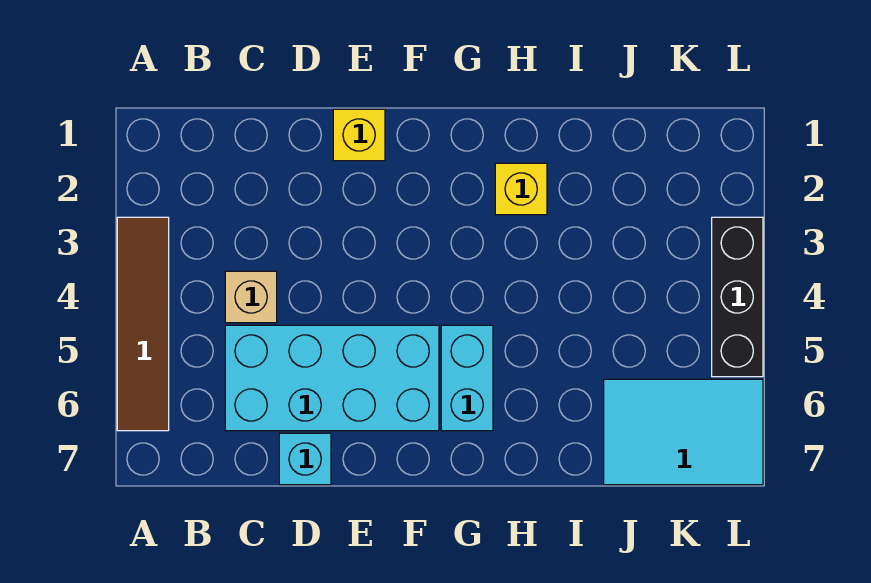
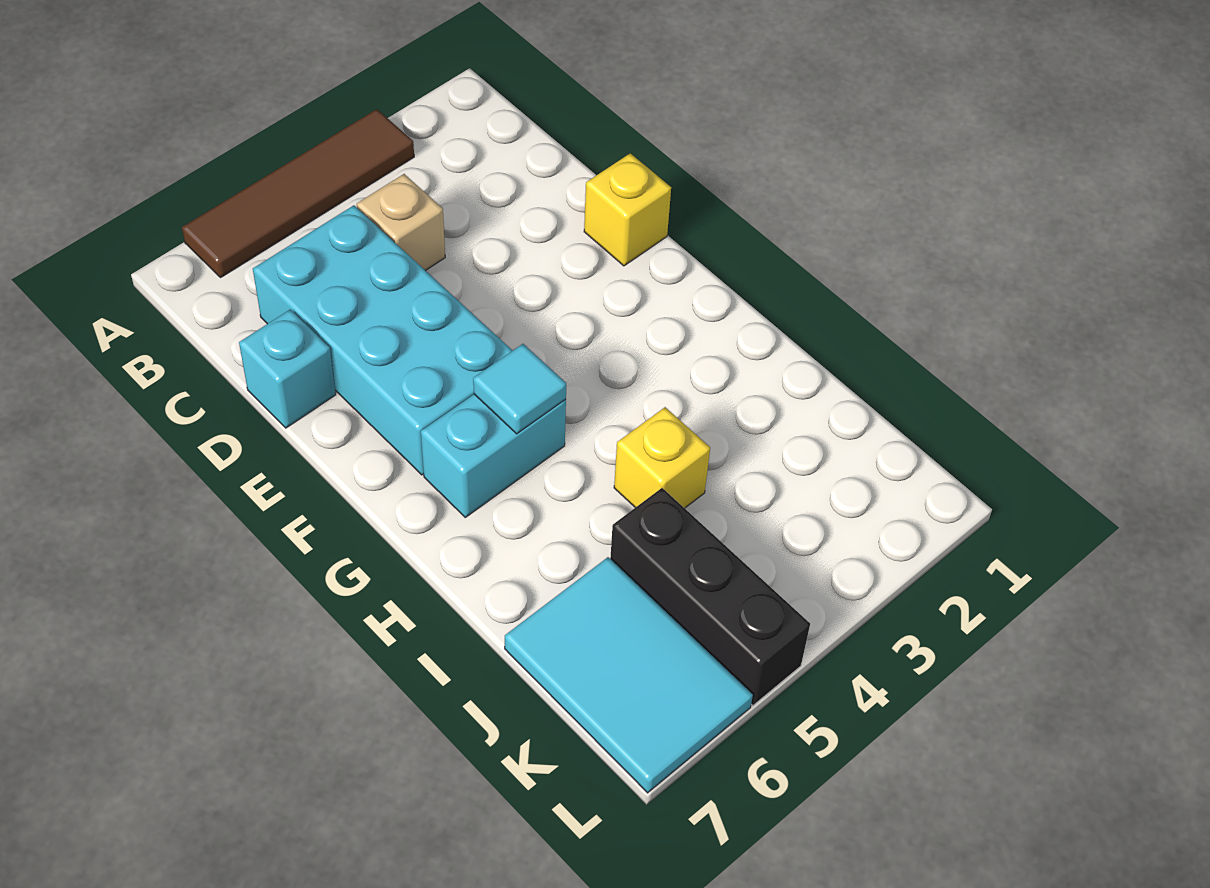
none -> cyan tile G5 level 2
yellow brick H2 level 1 -> yellow brick I4 level 1
black brick L3:L5 level 1 -> black brick J5:L5 level 1

